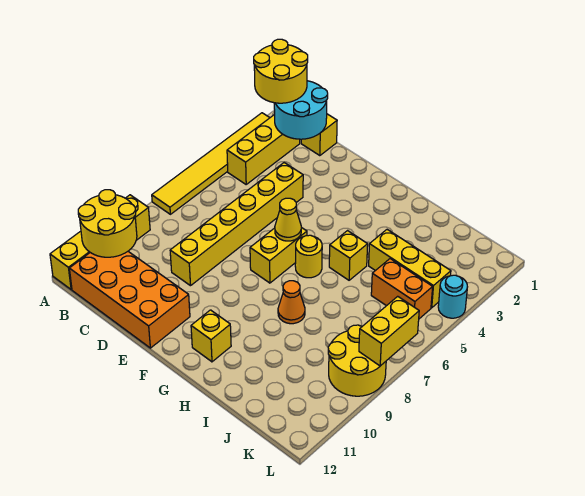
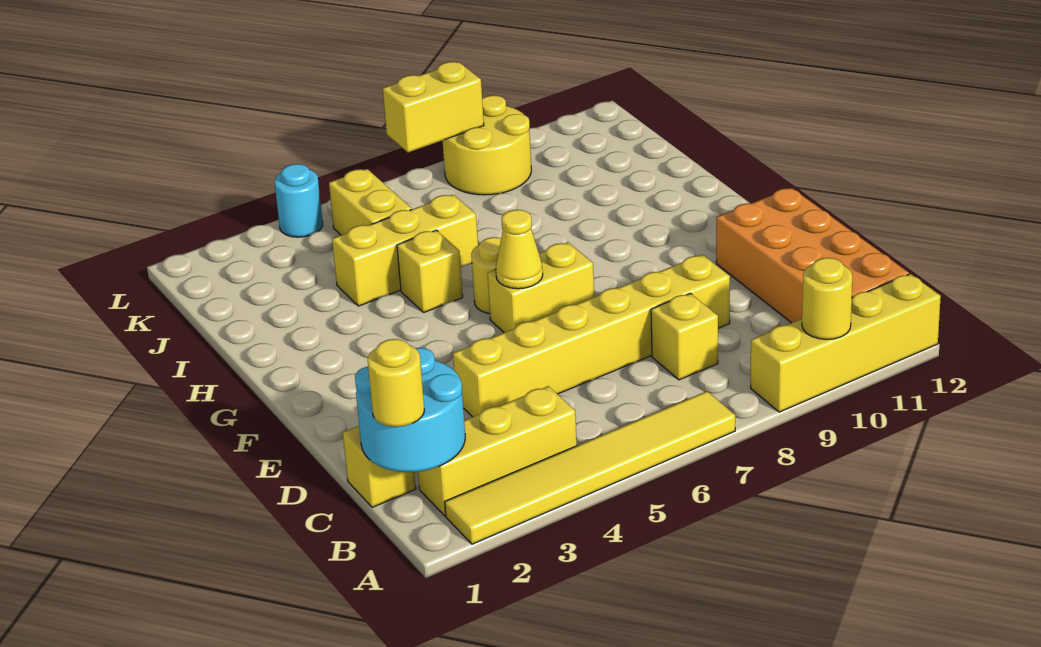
yellow round brick A1:B2 level 3 -> yellow round brick B1 level 3
yellow round brick A10:B11 level 2 -> yellow round brick A10 level 2
yellow brick G11 level 1 -> yellow brick C8 level 1
orange cone H8 level 1 -> none
yellow brick I4:K4 level 1 -> yellow brick I4:I6 level 1
orange brick J5:K5 level 1 -> yellow brick J5:K5 level 1

